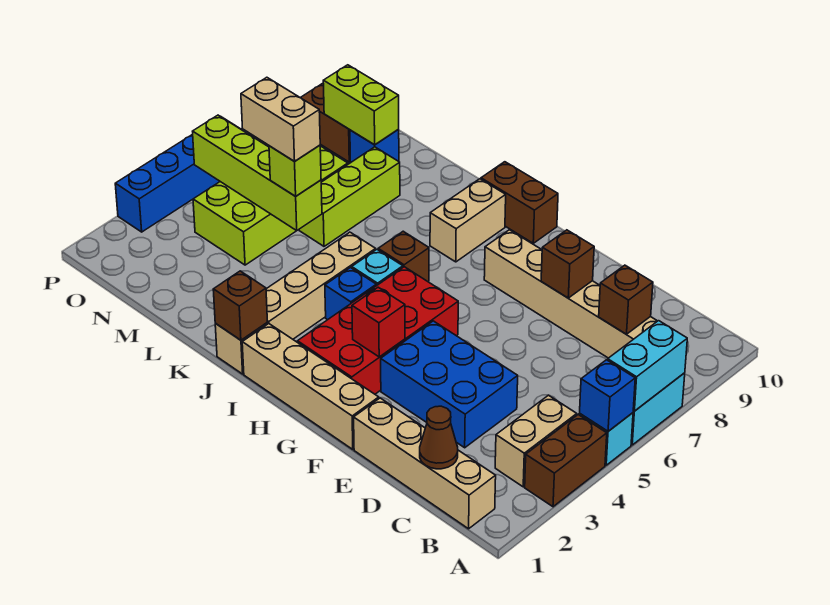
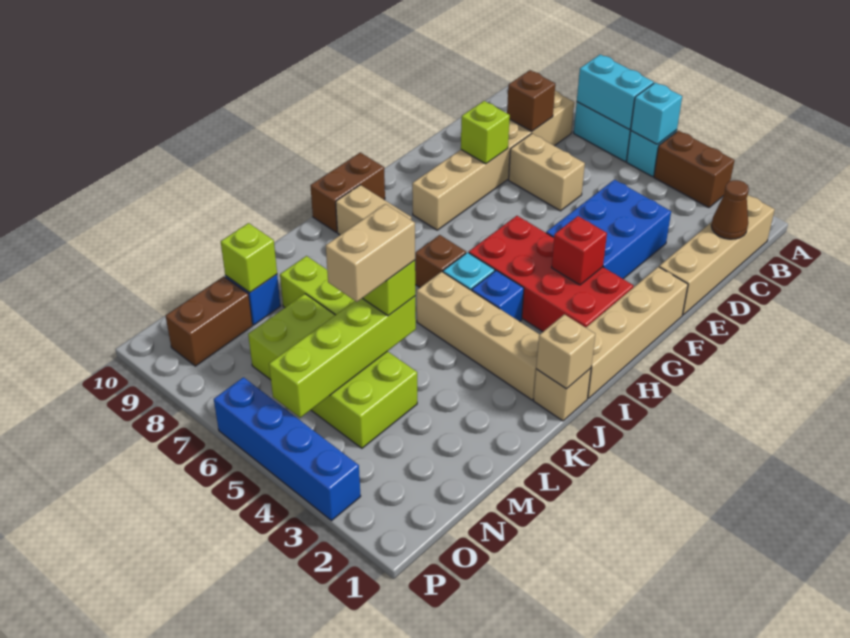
blue brick A5 level 2 -> cyan brick A5 level 2
tan brick B3:B4 level 1 -> tan brick D6:D7 level 1
brown brick E8 level 2 -> lime brick E8 level 2
brown brick J1 level 2 -> tan brick J1 level 2
lime brick M9:N9 level 2 -> lime brick M9 level 2

